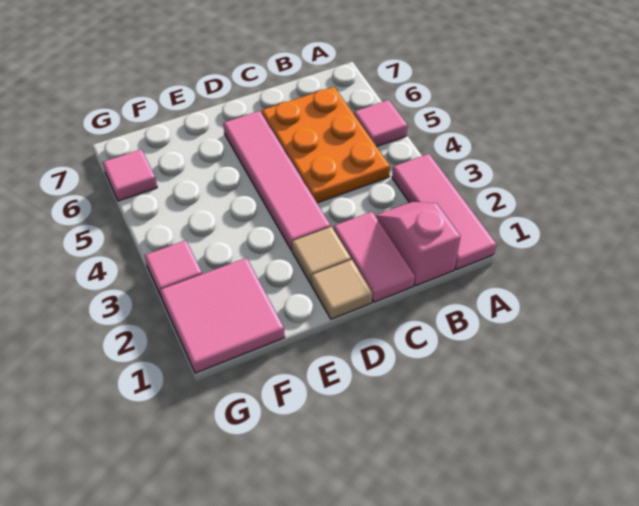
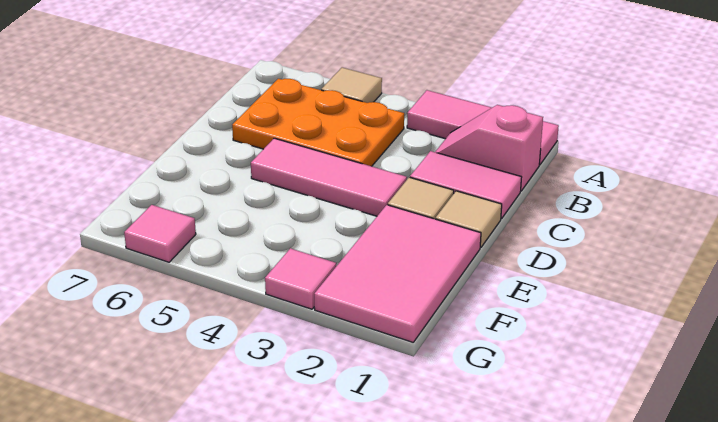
pink tile A5 level 1 -> tan tile A5 level 1
pink tile D3:D6 level 1 -> pink tile D3:D5 level 1
pink tile F1:G2 level 1 -> pink tile E1:G2 level 1

